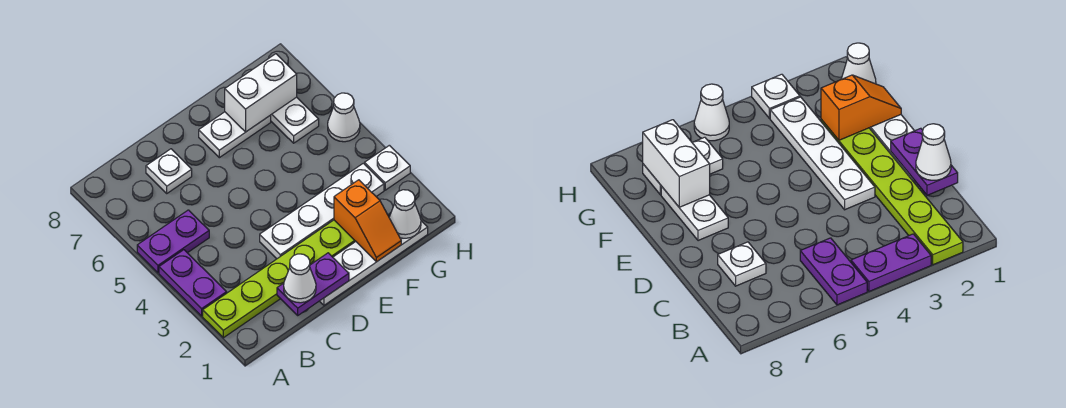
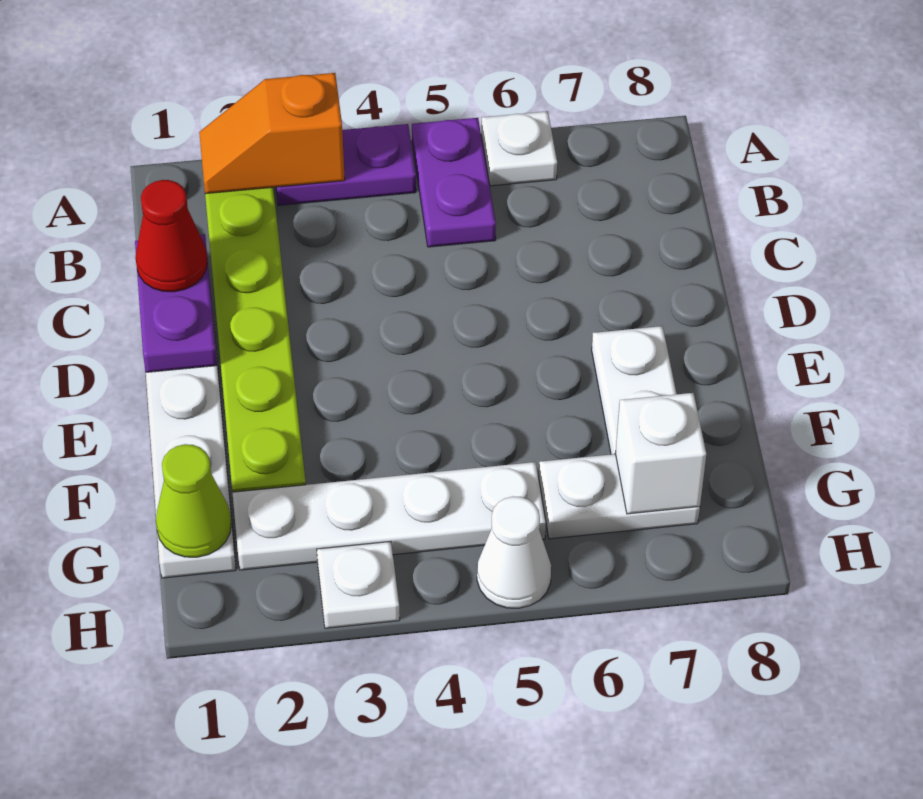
white cone C1 level 3 -> red cone C1 level 3
white plate C7 level 1 -> white plate A6 level 1
white plate D3:G3 level 1 -> white plate G2:G5 level 1
orange slope F1:F2 level 2 top 2 -> orange slope A2:A3 level 2 top 3
white brick F7:G7 level 2 -> white brick G7 level 2
white cone G1 level 2 -> lime cone G1 level 2

